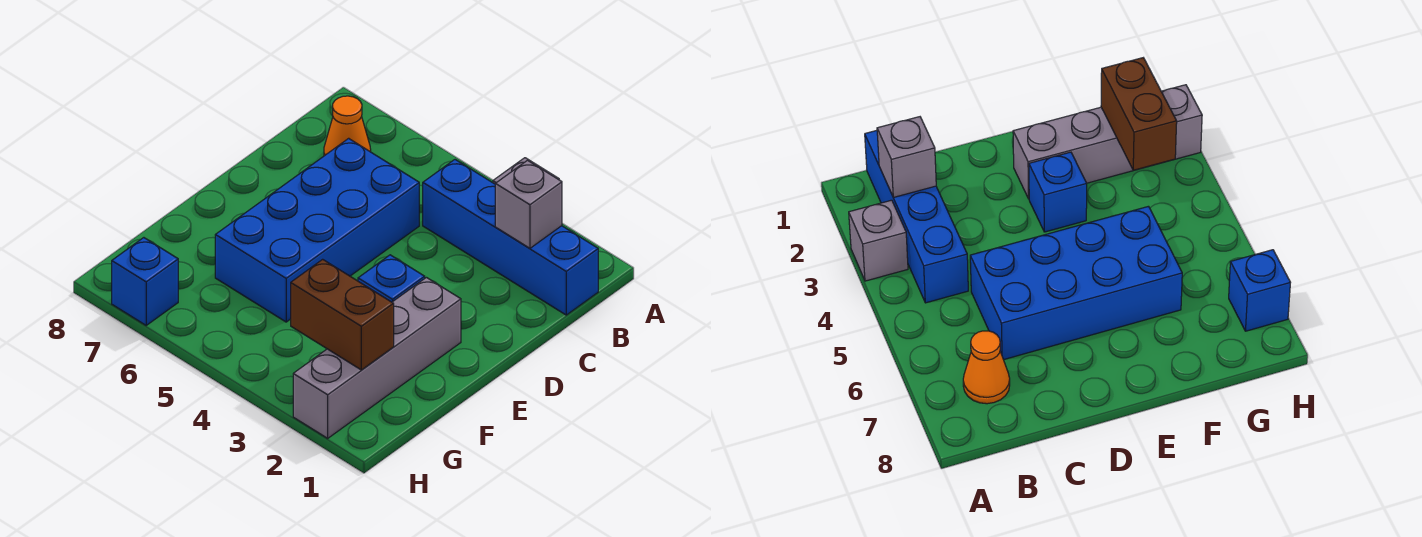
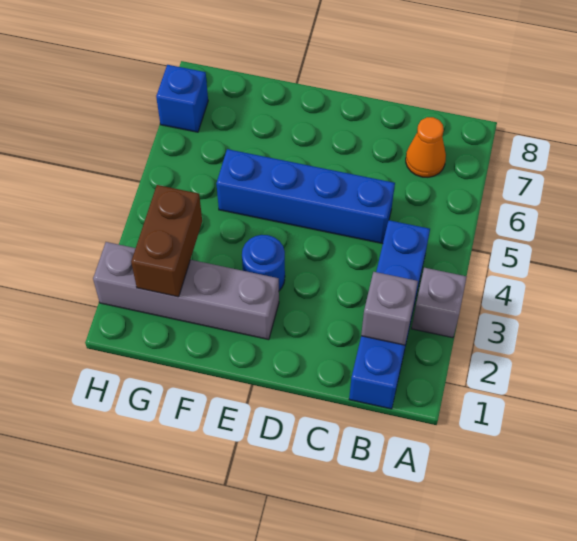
blue brick C5:F6 level 1 -> blue brick C5:F5 level 1
blue brick E3 level 1 -> blue round brick E3 level 1

